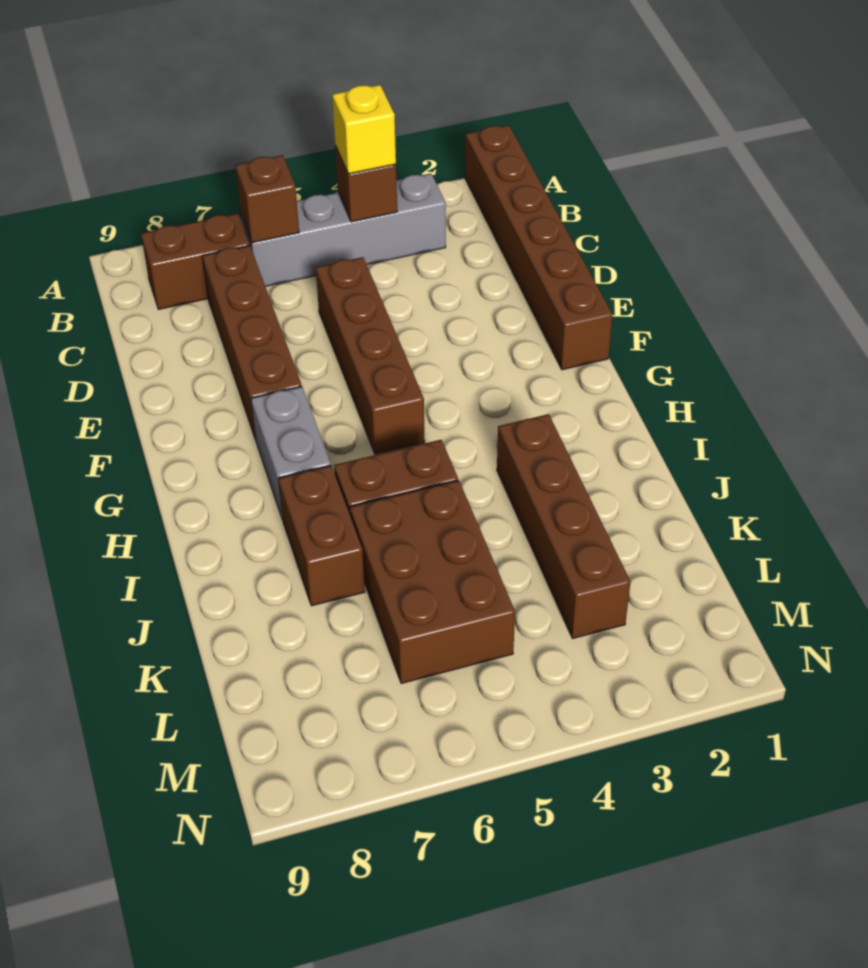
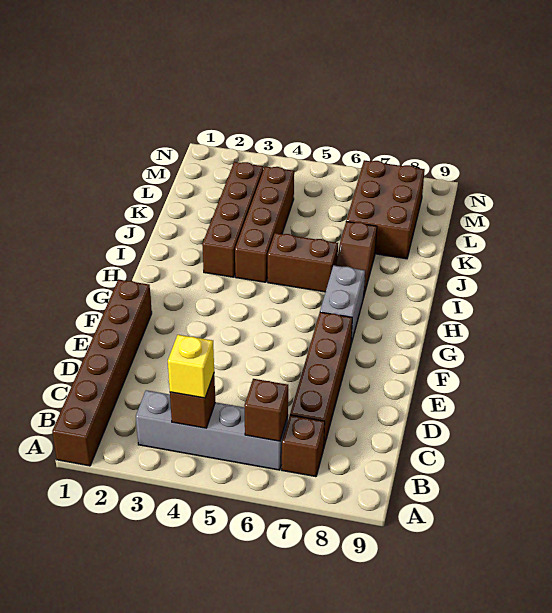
brown brick B7:B8 level 1 -> brown brick B7 level 1
brown brick D5:G5 level 1 -> brown brick I4:L4 level 1
brown brick I7:J7 level 1 -> brown slope I7:J7 level 1 top J
brown brick J5:L6 level 1 -> brown brick K7:M8 level 1

